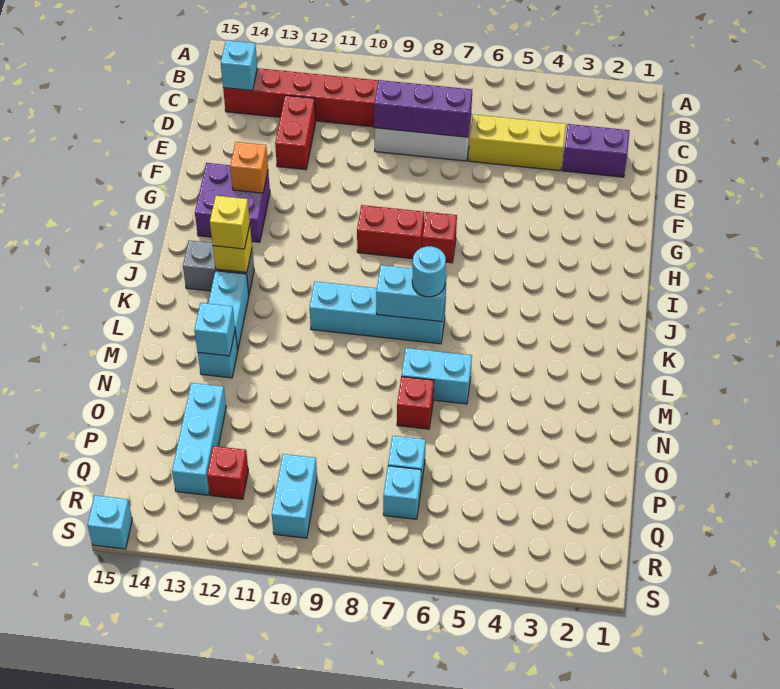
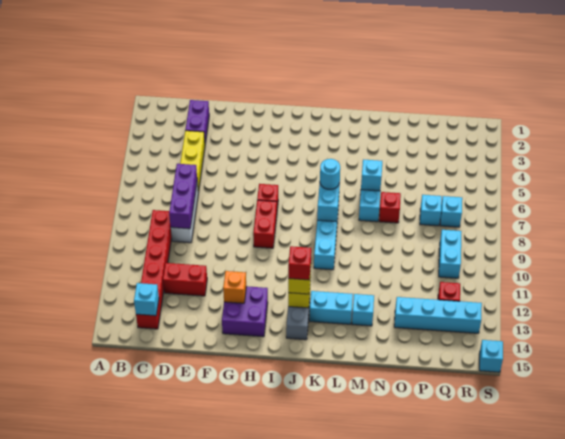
none -> red brick J13 level 4
cyan brick M13 level 2 -> cyan brick M6 level 2
cyan brick O13:Q13 level 1 -> cyan brick O13:R13 level 1
cyan brick Q10:R10 level 1 -> cyan brick Q9:Q10 level 1

